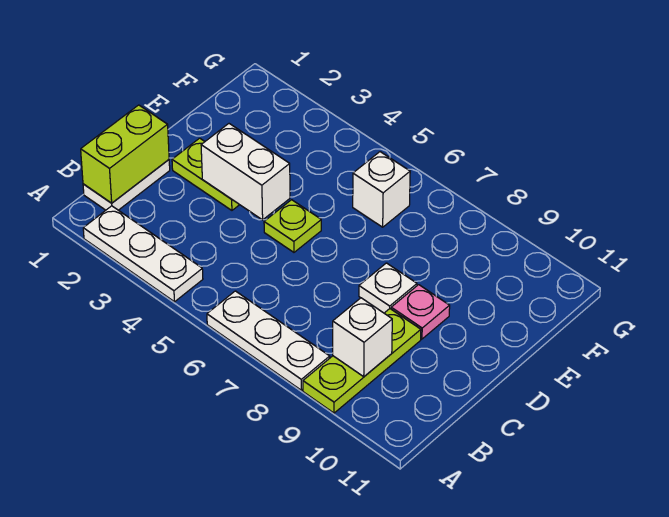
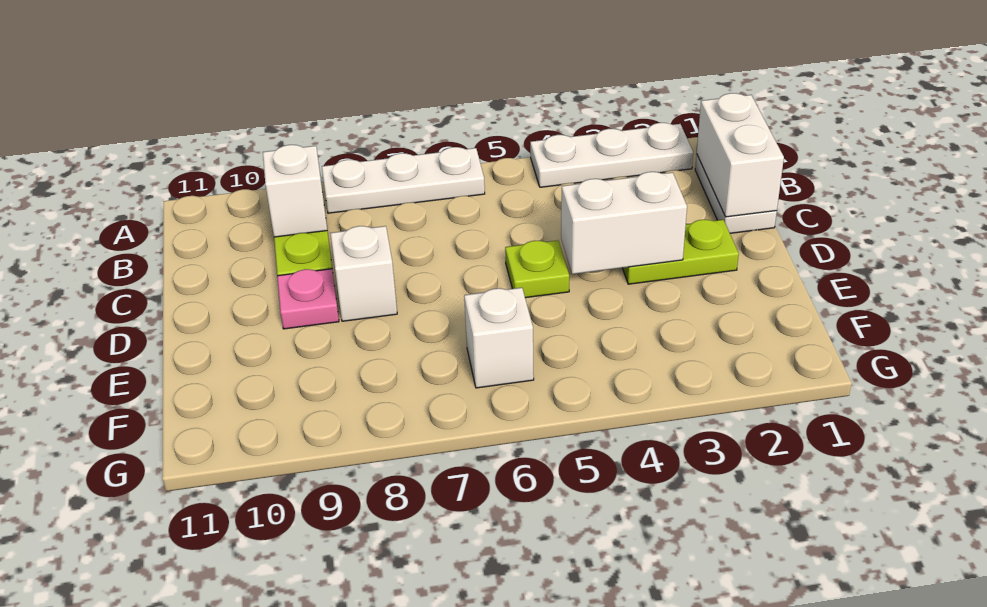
lime brick B1:C1 level 2 -> white brick B1:C1 level 2
white plate D8 level 1 -> white brick D8 level 1

